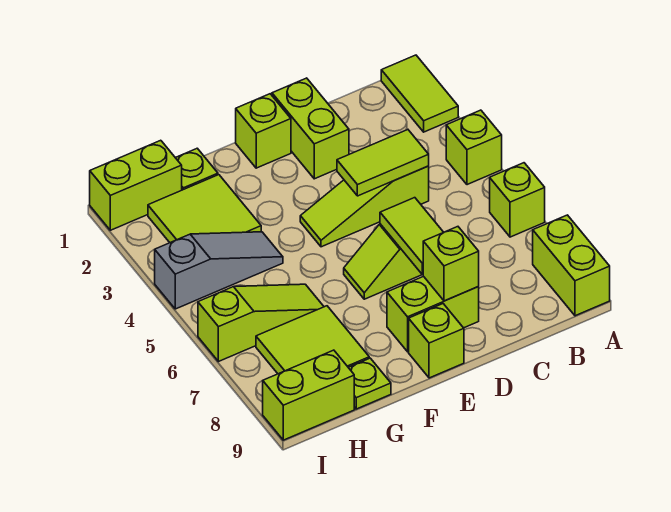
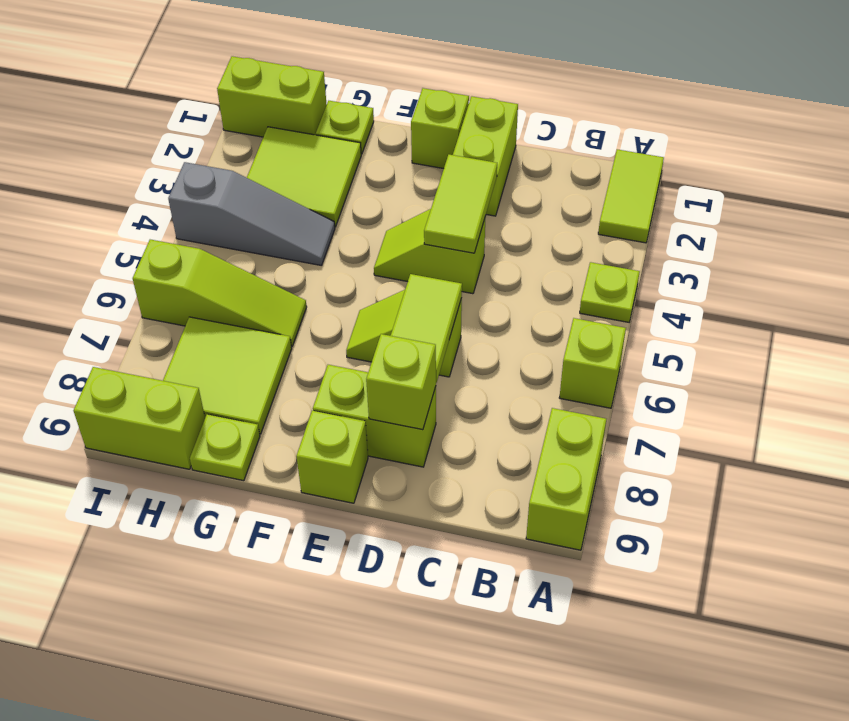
lime brick A4 level 1 -> lime plate A4 level 1
lime slope C4:E4 level 1 top C -> lime slope D4:E4 level 1 top D
lime tile C4:D4 level 2 -> lime tile D3:D4 level 2

